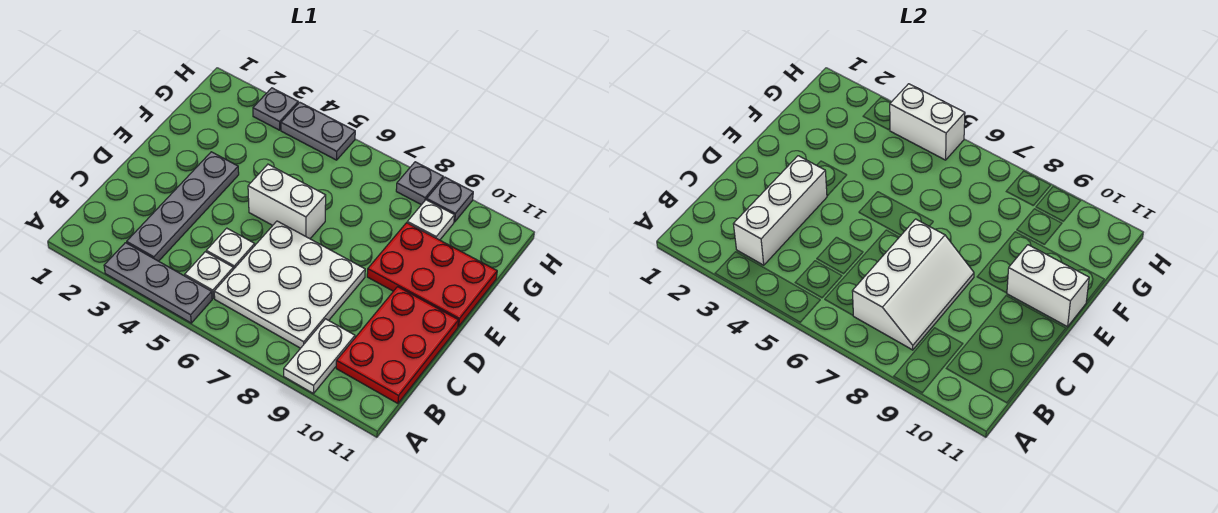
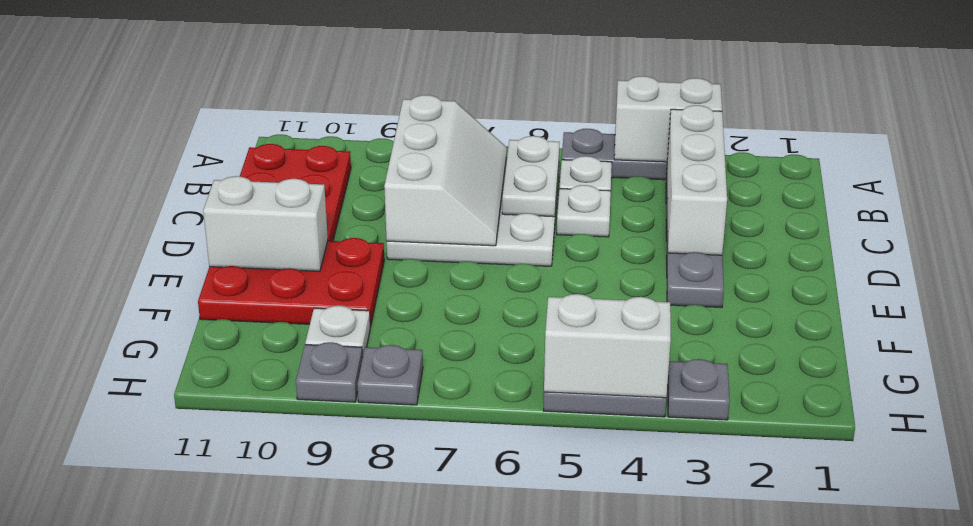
white plate A9:B9 level 1 -> white plate B6:C6 level 2
white slope B7:D8 level 2 top 7 -> white slope B7:D8 level 2 top 8
white brick E5:E6 level 1 -> white brick A3:A4 level 2

